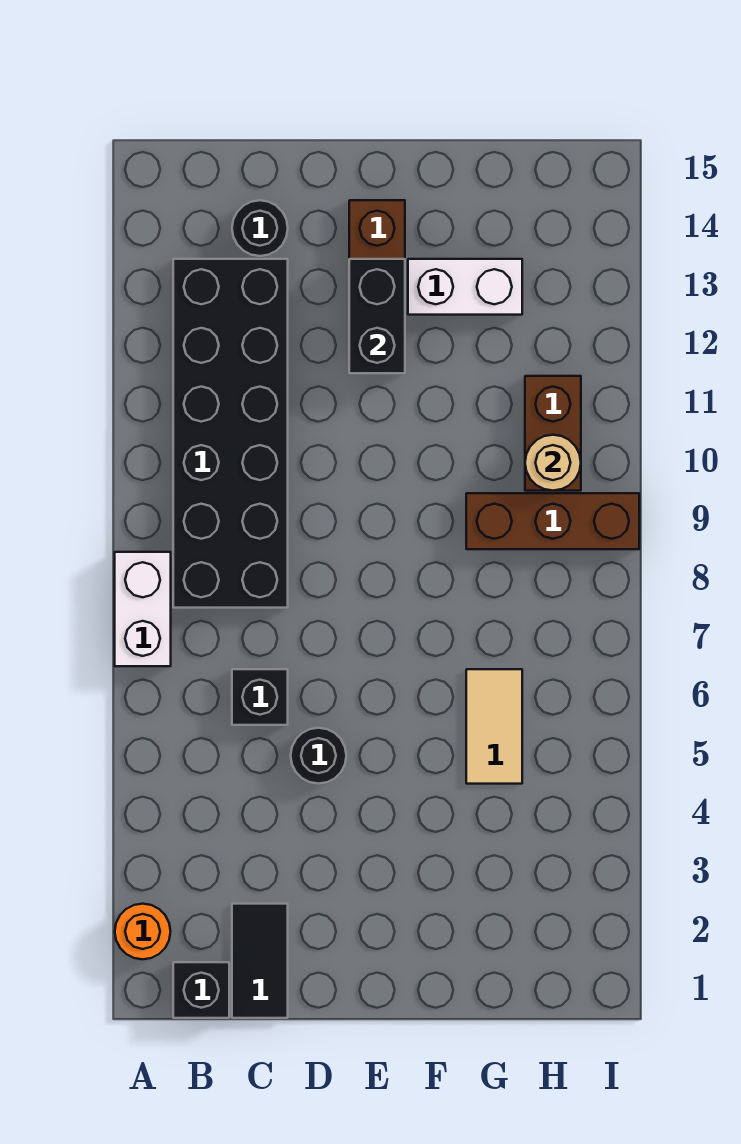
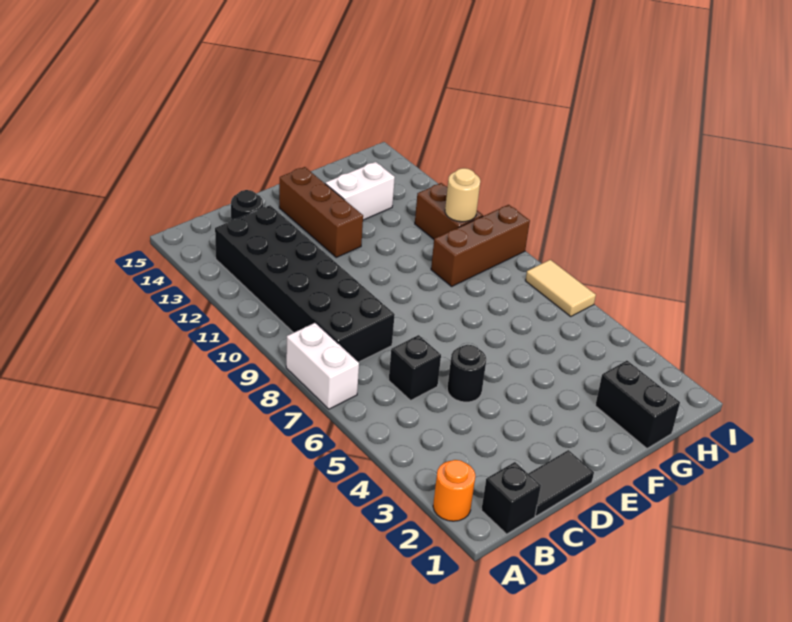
black tile C1:C2 level 1 -> black tile C1:D1 level 1
black brick E12:E13 level 2 -> black brick G1:G2 level 1
tan tile G5:G6 level 1 -> tan tile I6:I7 level 1

